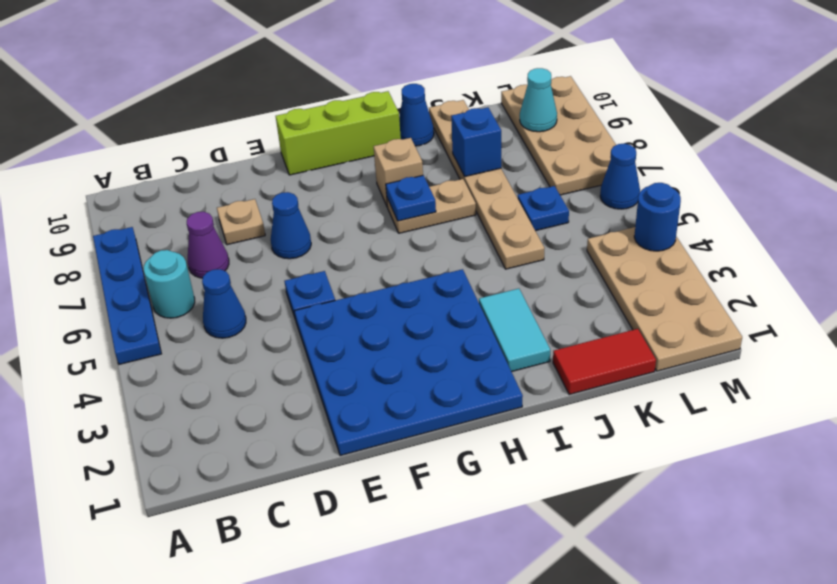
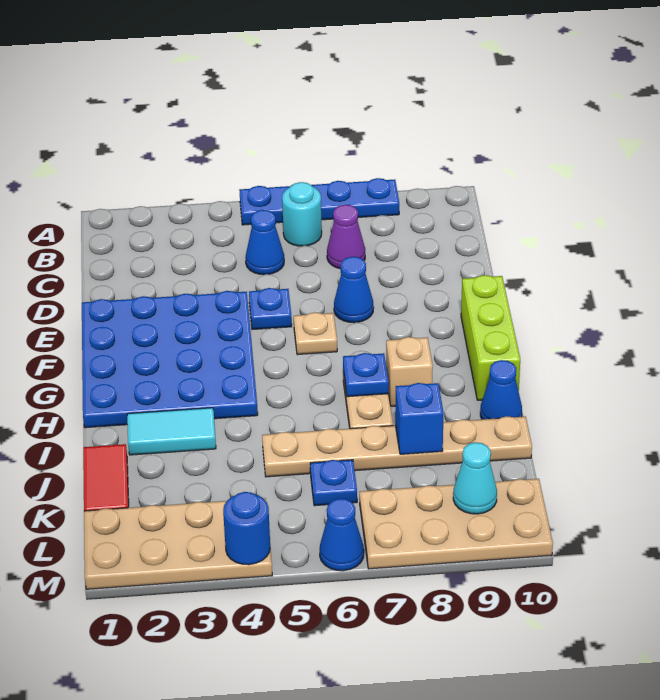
tan plate D8 level 1 -> tan plate F6 level 1

